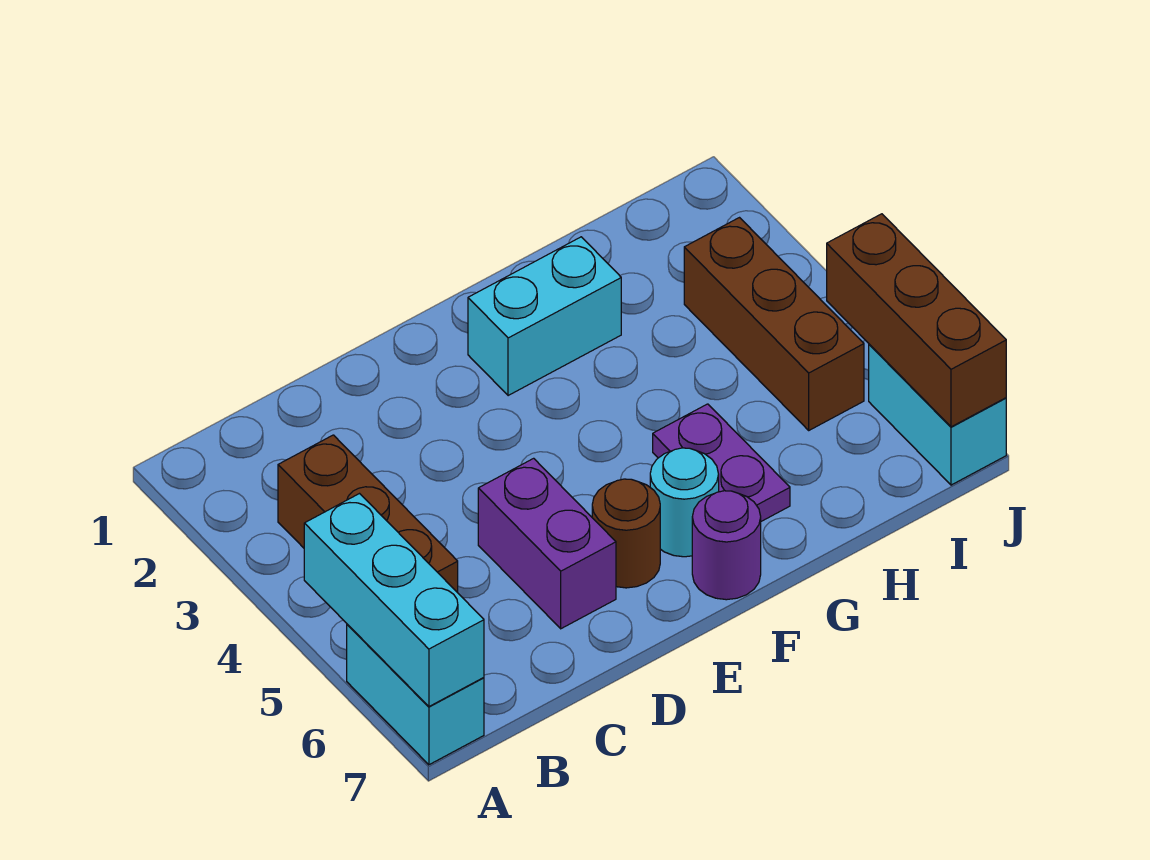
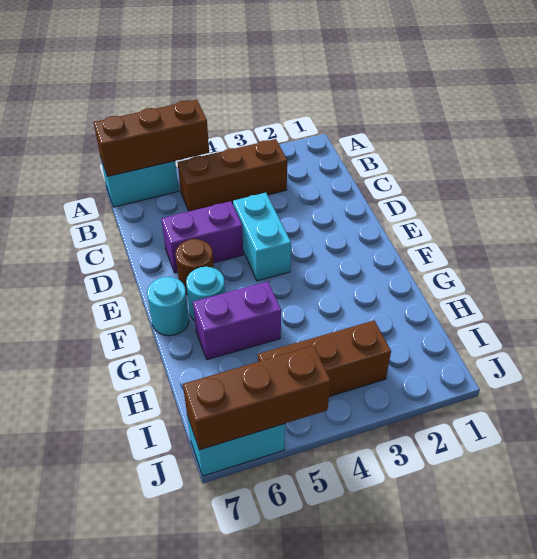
cyan brick A5:A7 level 2 -> brown brick A5:A7 level 2
cyan brick F2:G2 level 1 -> cyan brick D4:E4 level 1
purple round brick F7 level 1 -> cyan round brick F7 level 1
purple plate G5:G6 level 1 -> purple brick G5:G6 level 1

